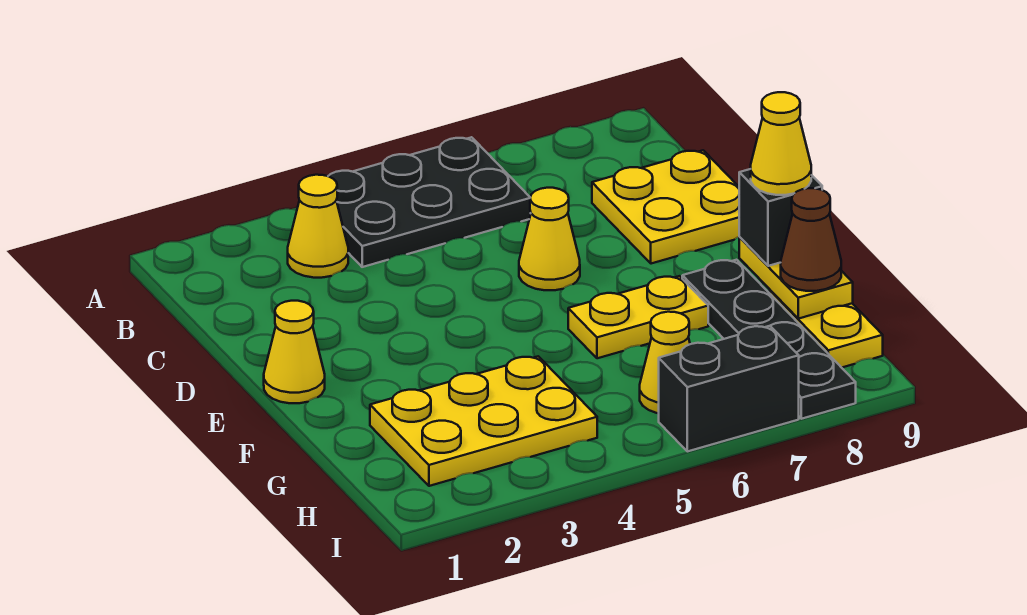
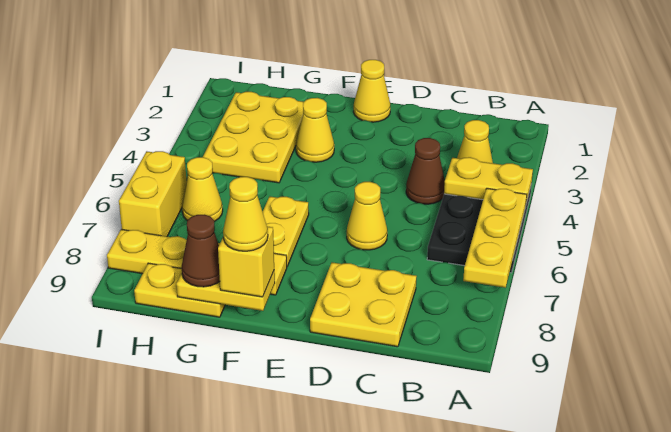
none -> yellow plate A4:B4 level 2
none -> yellow plate A5:A7 level 2
none -> brown cone C4 level 1
none -> yellow cone F3 level 1
black plate F8:I8 level 1 -> yellow plate F8:I8 level 1
black brick F9 level 3 -> yellow brick F9 level 3
black brick I6:I7 level 1 -> yellow brick I6:I7 level 1

